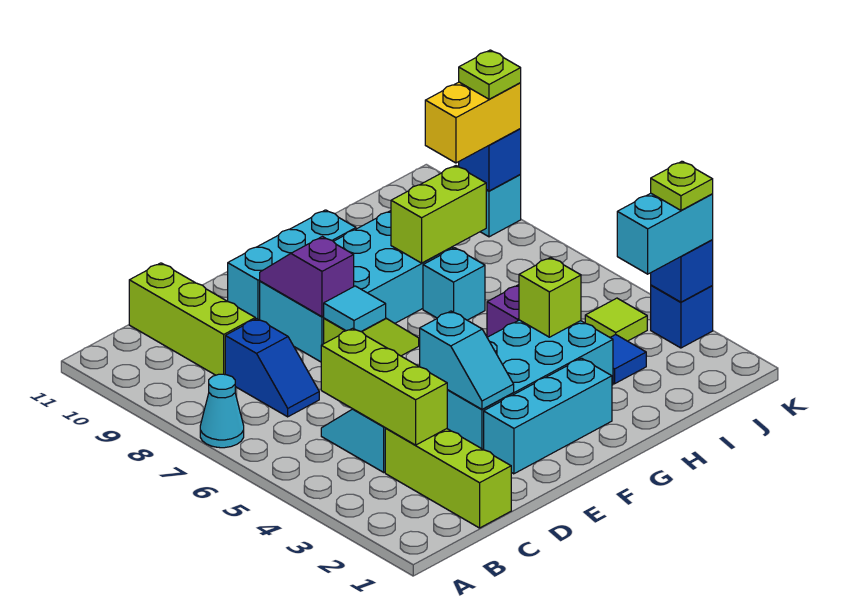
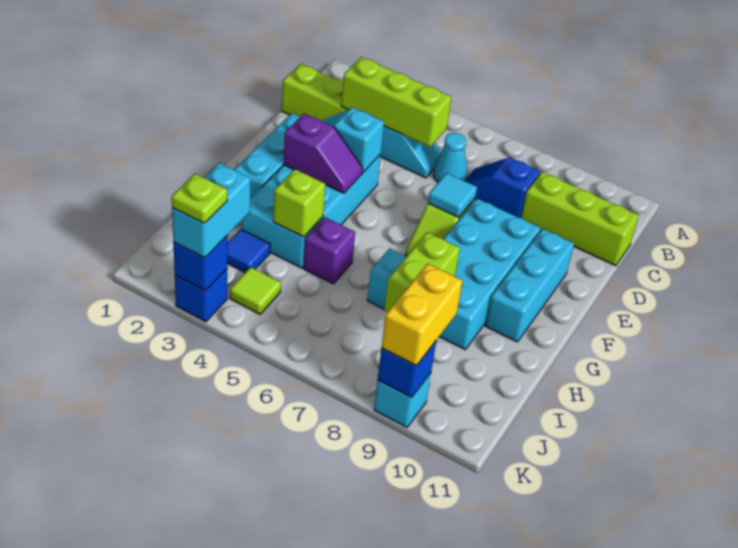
cyan cone A7 level 1 -> cyan cone C6 level 1
purple slope E8:E9 level 2 top 8 -> purple slope F3:F4 level 2 top 3
lime plate K9 level 4 -> none

